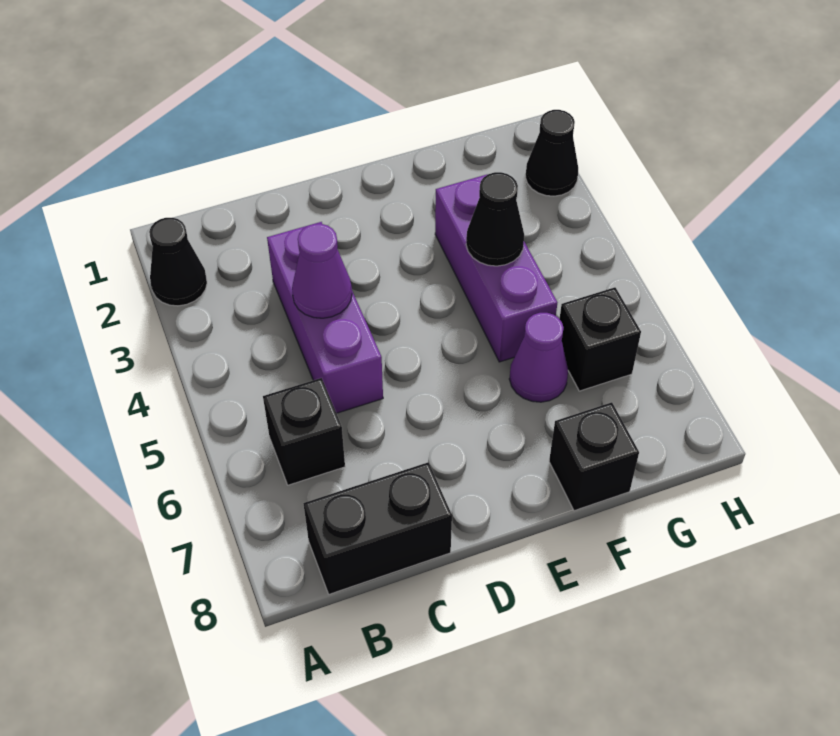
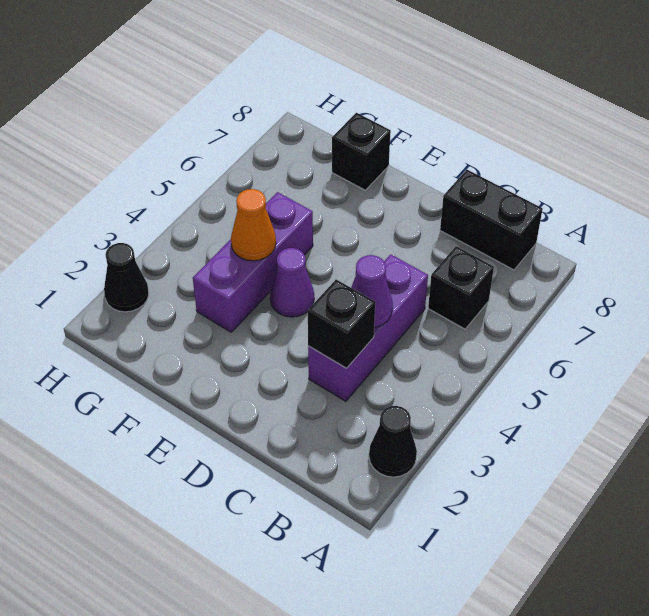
black cone F4 level 2 -> orange cone F4 level 2
purple cone F6 level 1 -> purple cone E4 level 1
black brick G6 level 1 -> black brick C3 level 2

